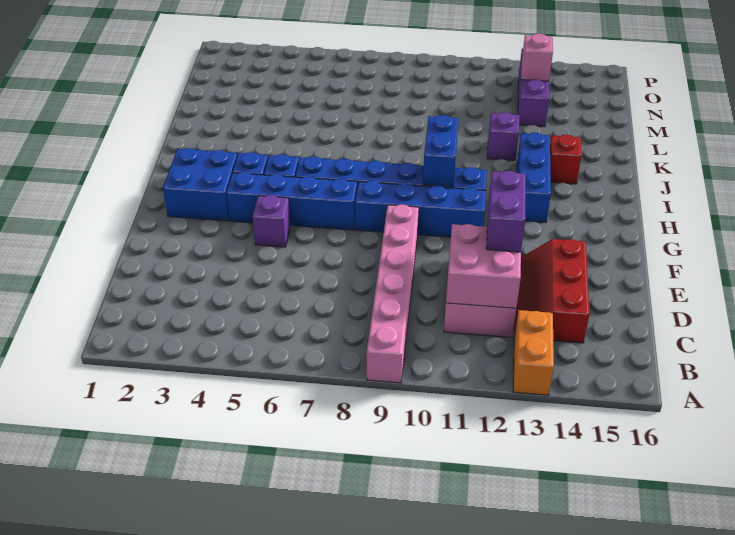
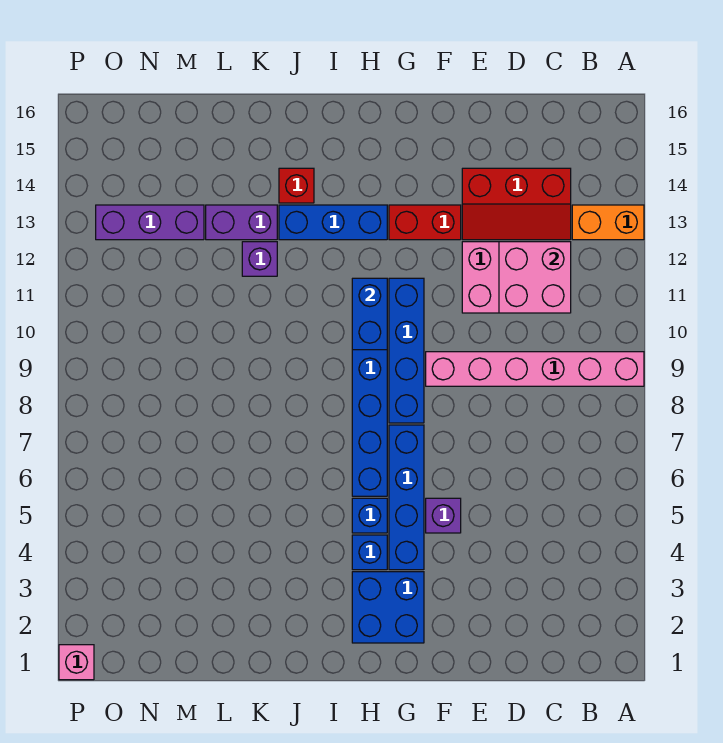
purple brick D12:E12 level 3 -> purple brick K13:L13 level 1
none -> red brick F13:G13 level 1
blue brick H10:I10 level 2 -> blue brick H10:H11 level 2
pink brick N13 level 2 -> pink brick P1 level 1

